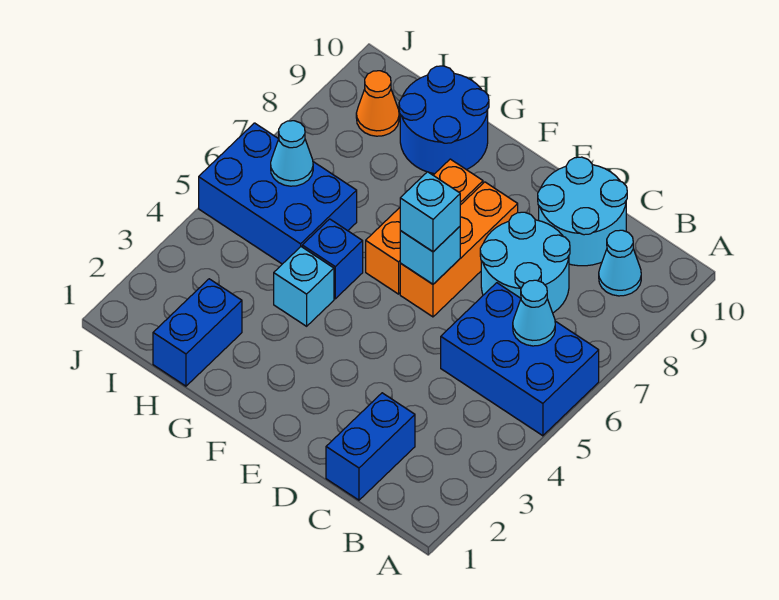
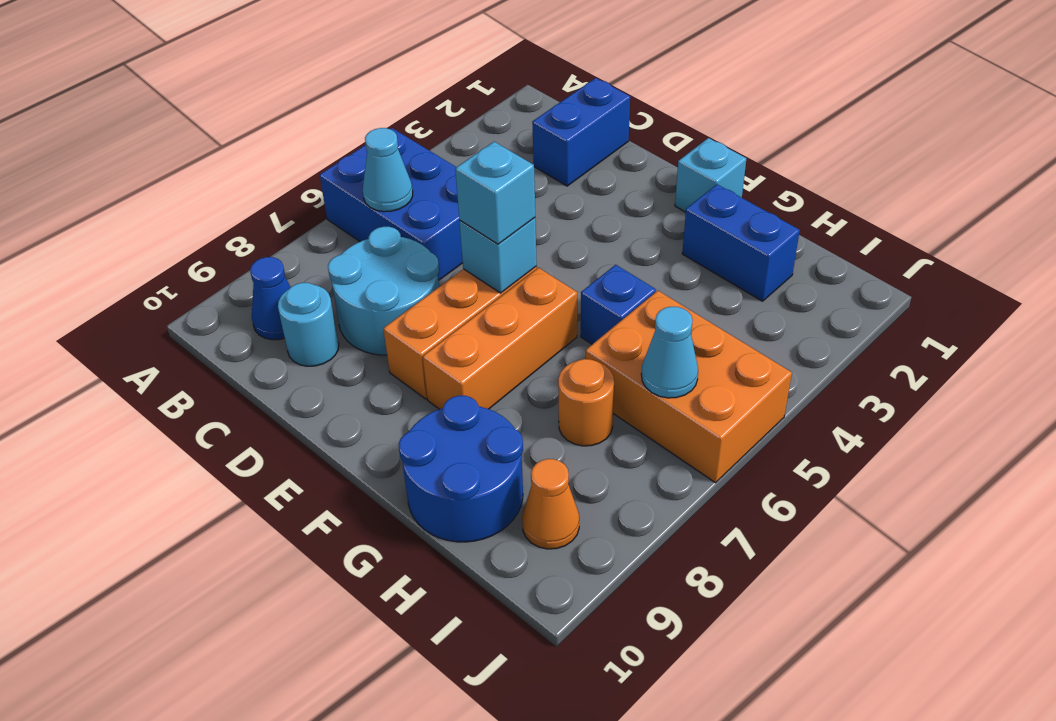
cyan cone B9 level 1 -> blue cone B9 level 1
cyan round brick C9:D10 level 1 -> cyan round brick C9 level 1
cyan brick G4 level 1 -> cyan brick F1 level 1
blue brick H1:H2 level 1 -> blue brick G2:H2 level 1
blue brick H5:J6 level 1 -> orange brick H5:J6 level 1
none -> orange round brick H7 level 1

